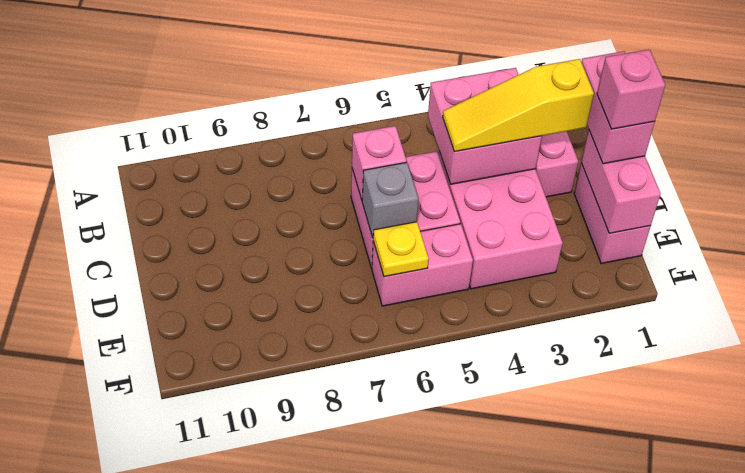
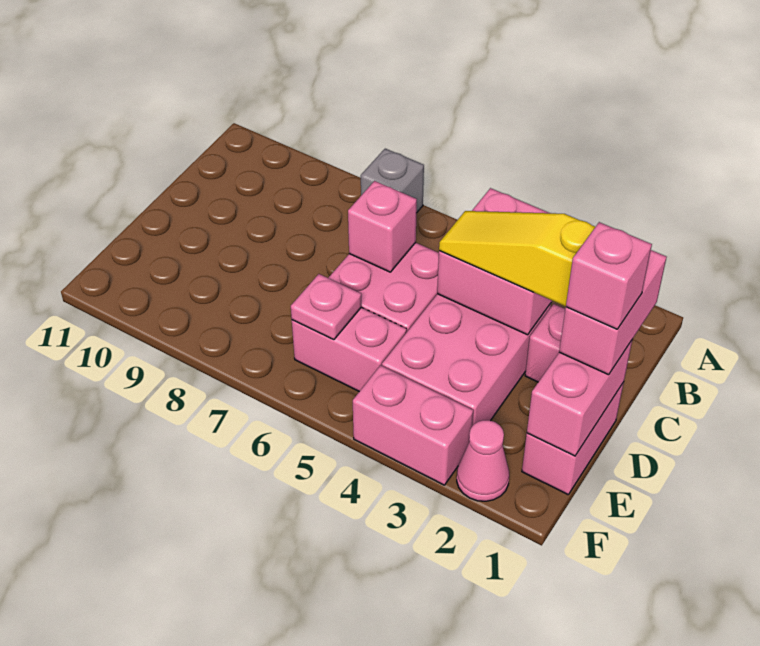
grey brick D6 level 2 -> grey brick A7 level 1
yellow plate E6 level 2 -> pink plate E6 level 2
none -> pink cone F2 level 1
none -> pink brick F3:F4 level 1

